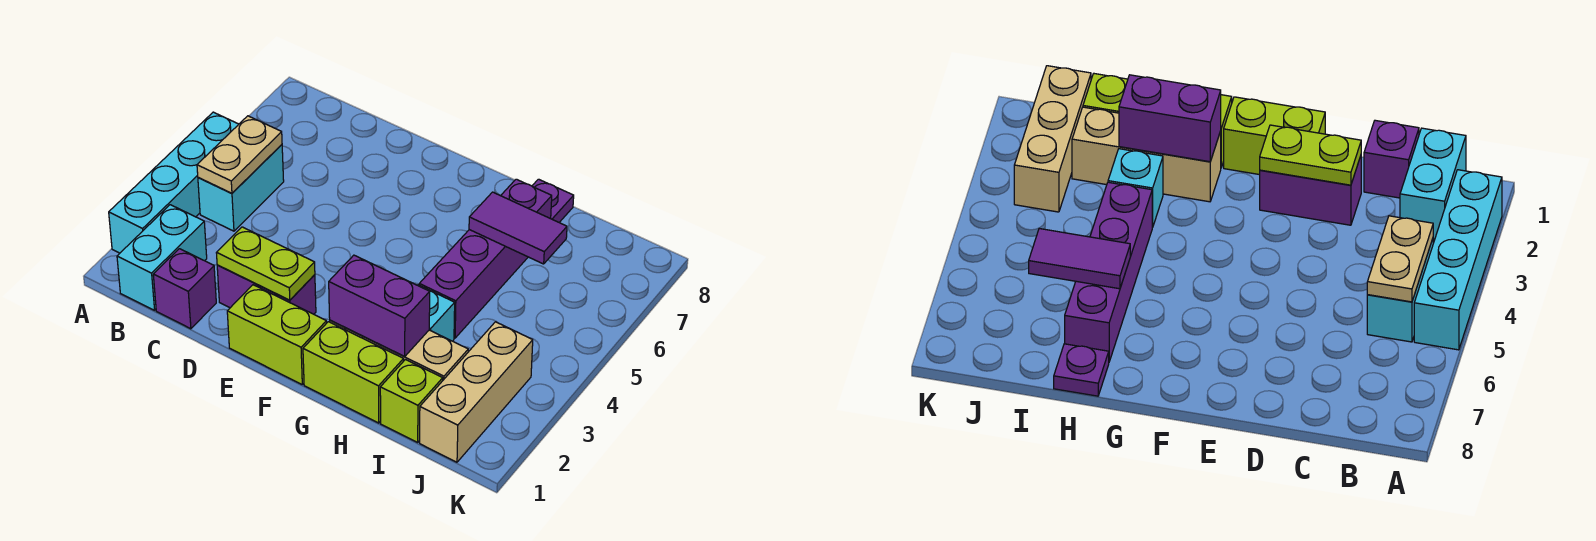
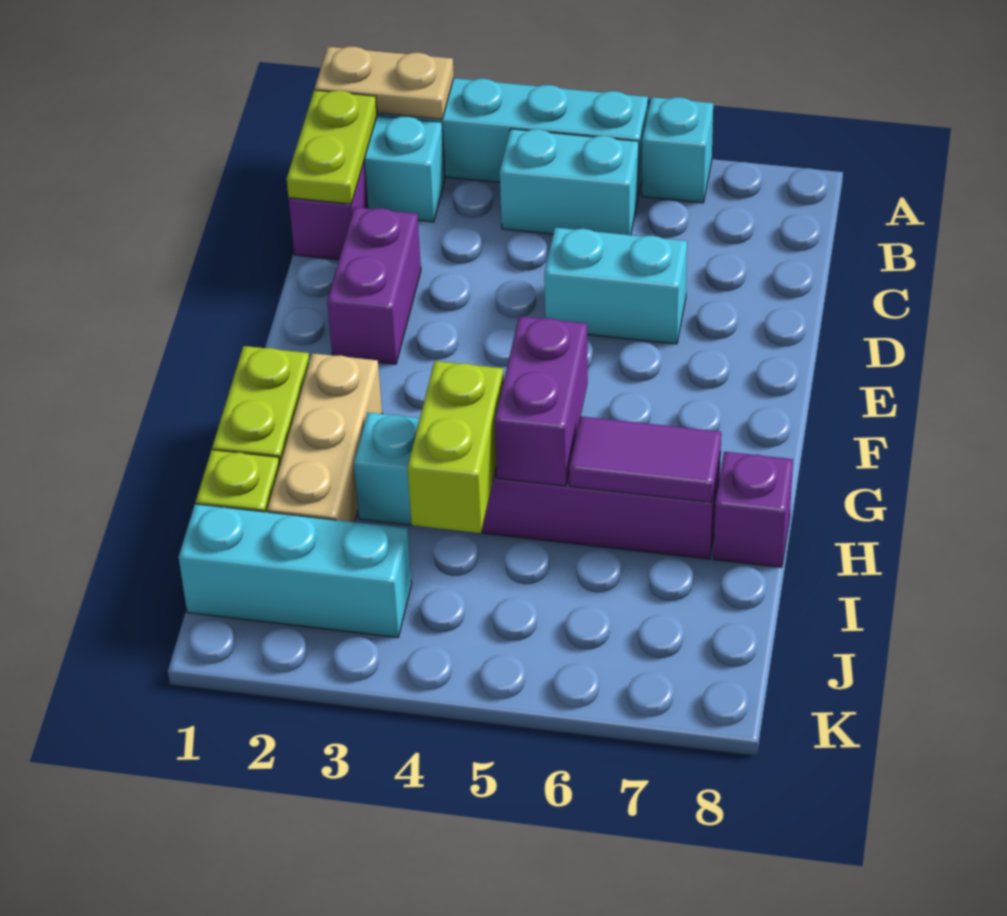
none -> cyan brick A6 level 1
tan plate B4:B5 level 2 -> tan plate A1:A2 level 2
lime plate D2:E2 level 2 -> lime plate B1:C1 level 2
none -> cyan brick D5:D6 level 1
lime brick E1:F1 level 1 -> lime brick H4:I4 level 2
purple brick G2:H2 level 2 -> purple brick G5:H5 level 2
purple tile H6:I6 level 2 -> purple tile H6:H7 level 2
purple plate H8 level 1 -> purple brick H8 level 1
tan brick J1:J3 level 1 -> cyan brick J1:J3 level 1

